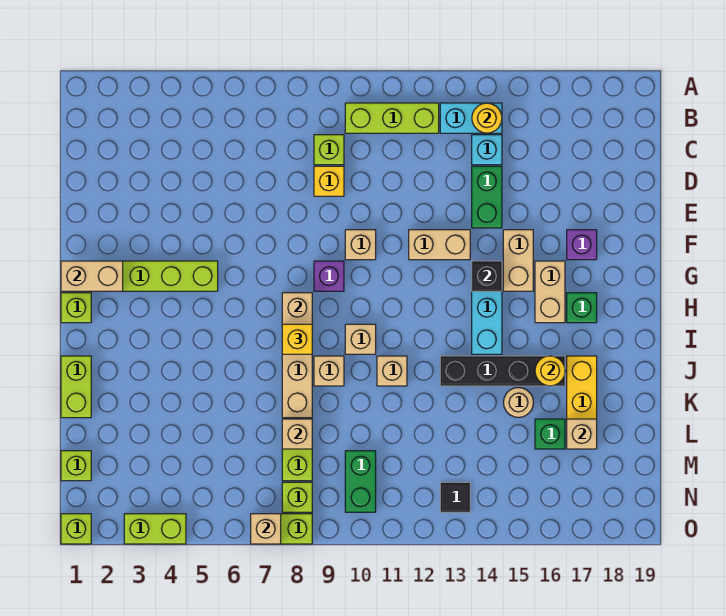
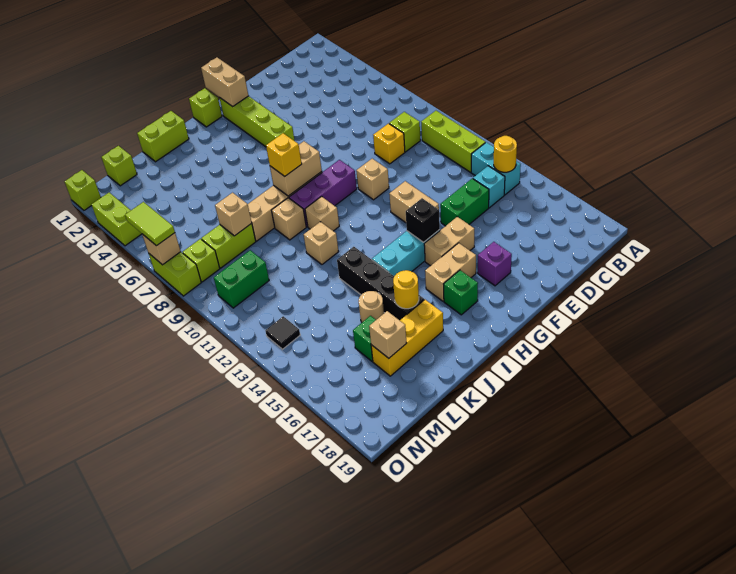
purple brick G9 level 1 -> purple brick G9:I9 level 1
none -> lime tile O6:O7 level 3

